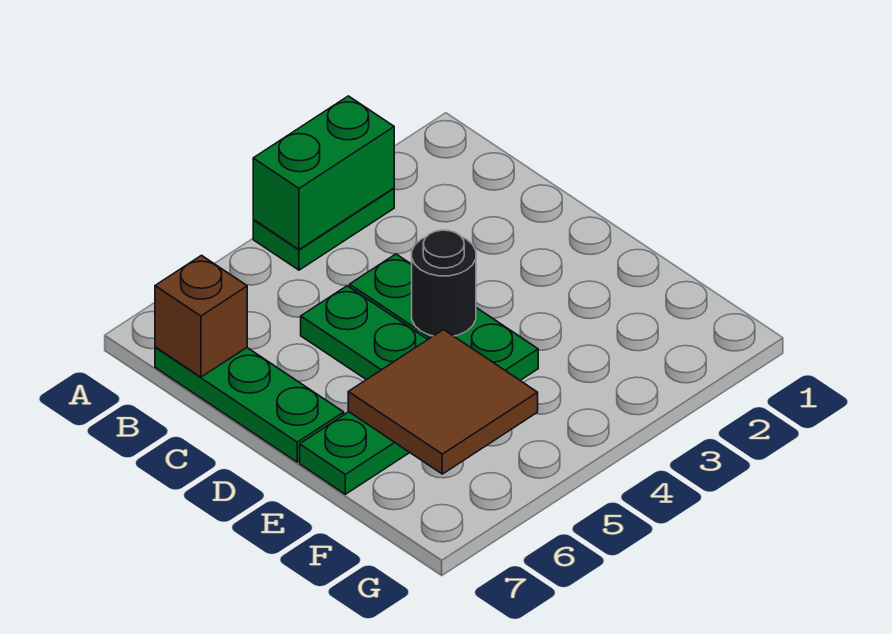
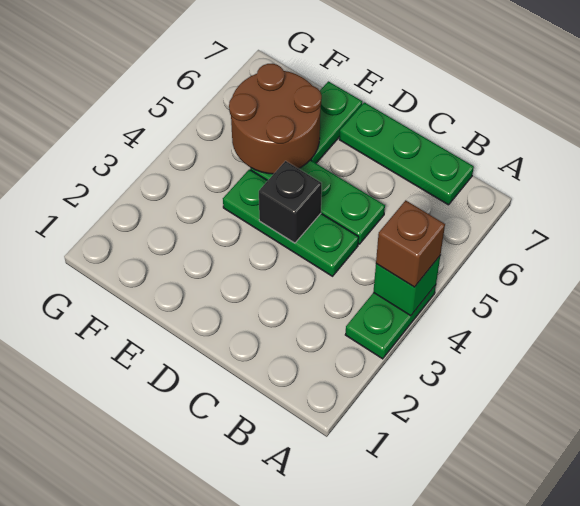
green brick A3:A4 level 2 -> green brick A4 level 2
brown brick B7 level 2 -> brown brick A4 level 3
black round brick D4 level 2 -> black brick D4 level 2
brown tile E5:F6 level 2 -> brown round brick E5:F6 level 2

